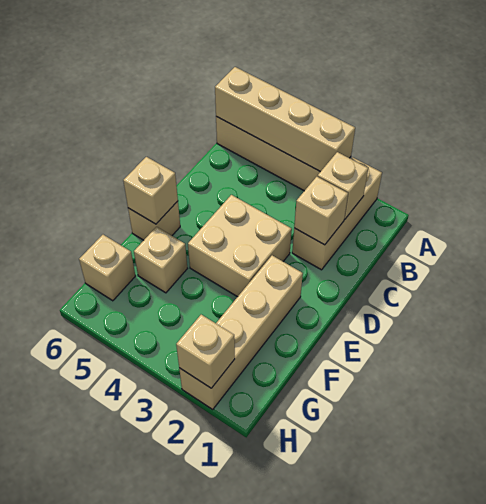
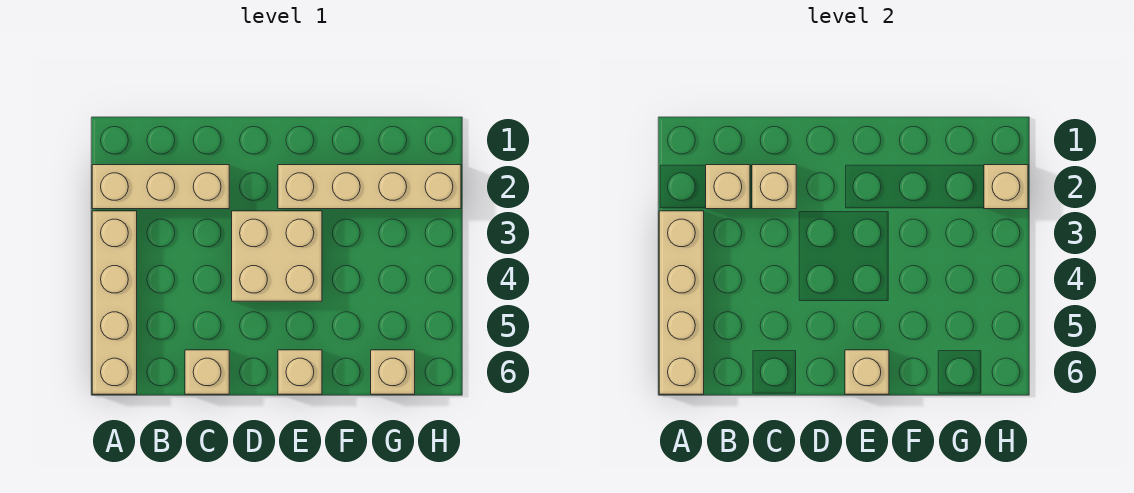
tan brick F5 level 1 -> tan brick C6 level 1

